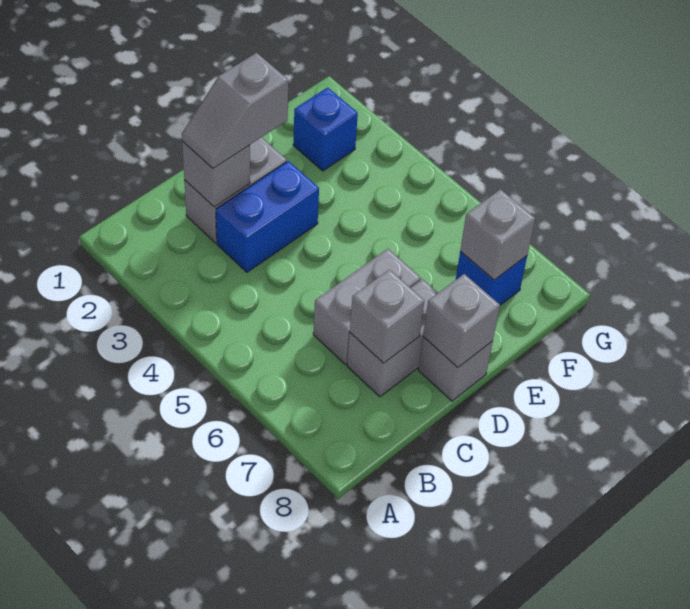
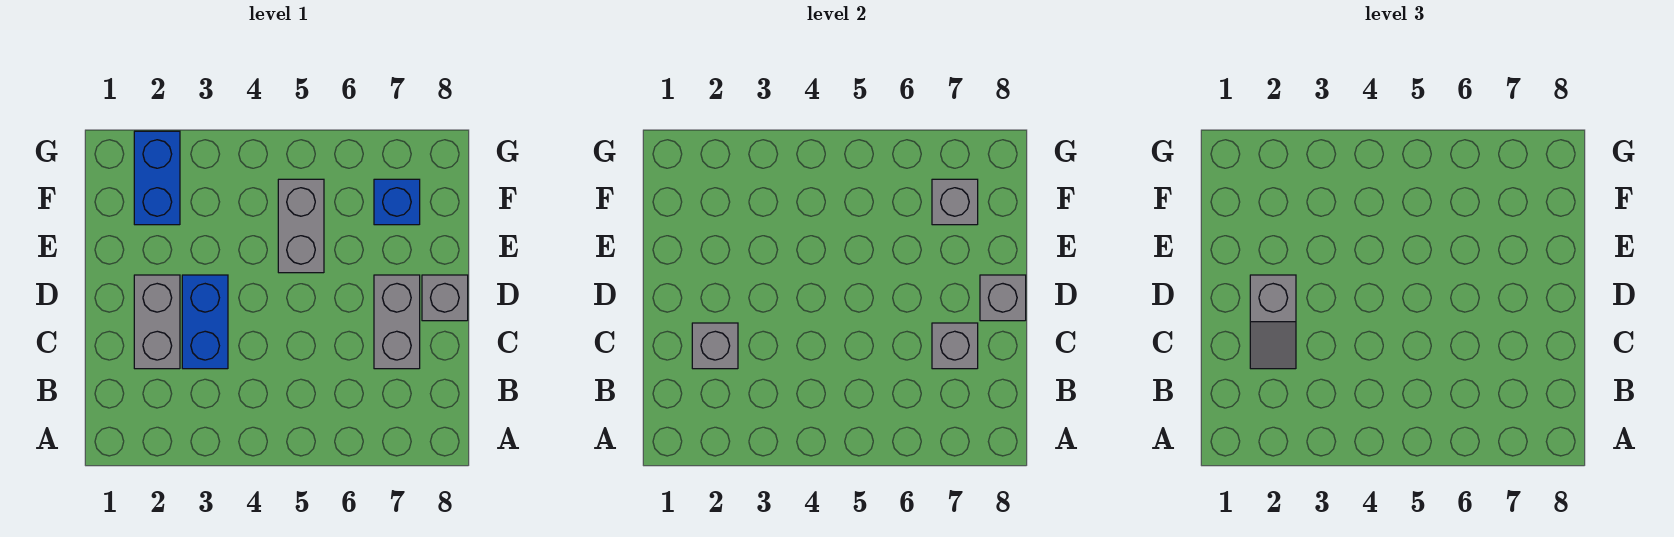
grey brick C6:D6 level 1 -> grey brick E5:F5 level 1
blue brick F2 level 1 -> blue brick F2:G2 level 1

